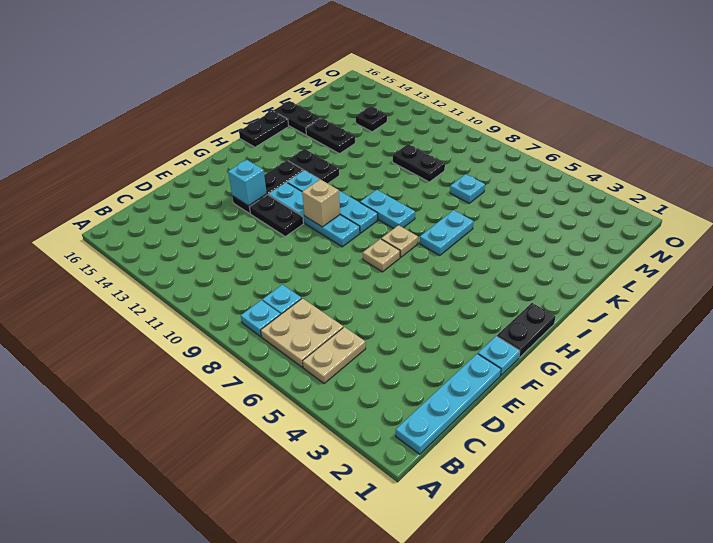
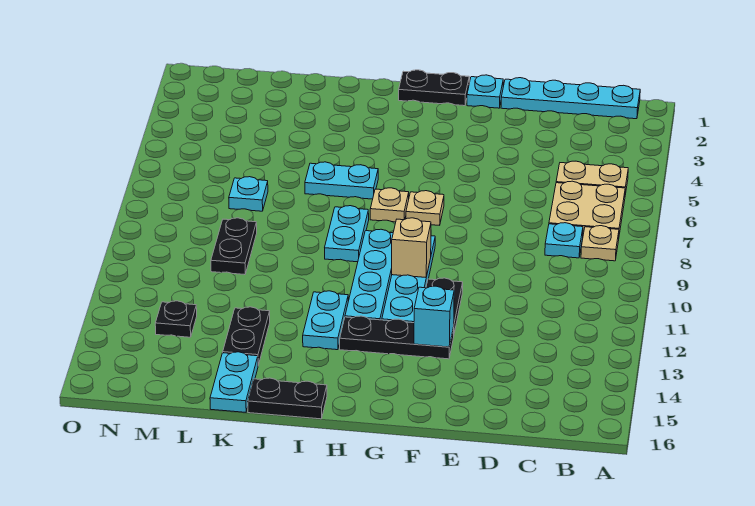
cyan plate B8 level 1 -> tan plate B8 level 1
black plate I12:I13 level 1 -> cyan plate I12:I13 level 1
black plate K15:K16 level 1 -> cyan plate K15:K16 level 1

